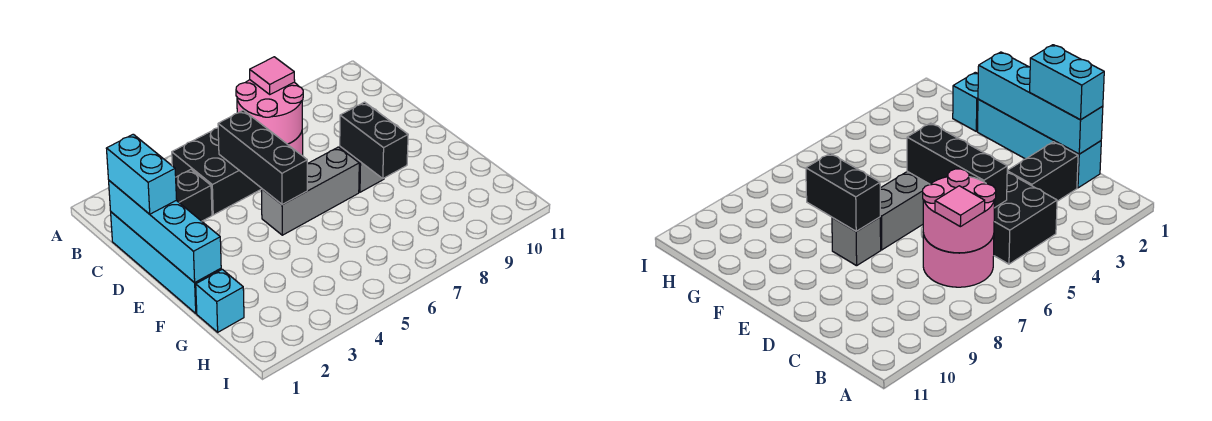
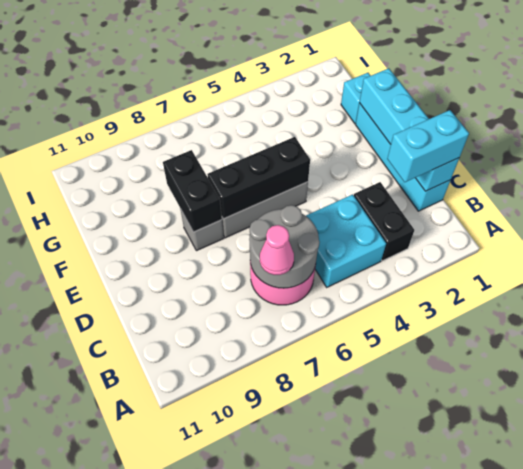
black brick B4:C5 level 1 -> cyan brick B4:C5 level 1
pink round brick B6:C7 level 2 -> grey round brick B6:C7 level 2
pink tile B7 level 3 -> pink cone B7 level 3
cyan brick C1:D1 level 3 -> cyan brick C1:C2 level 3
black brick C2:C3 level 1 -> black brick B3:C3 level 1
black brick C5:E5 level 2 -> black brick E5:E7 level 2

